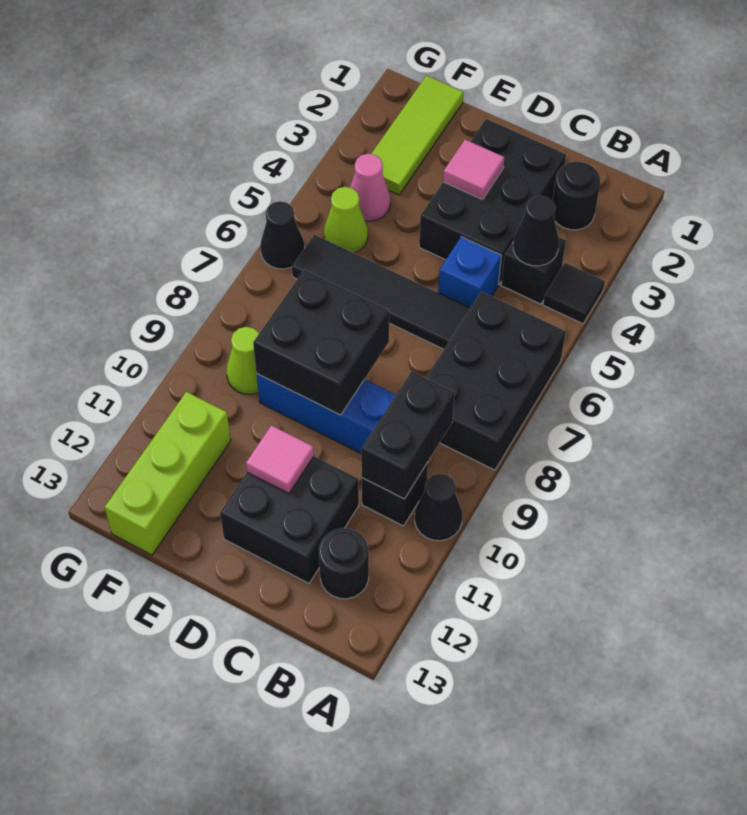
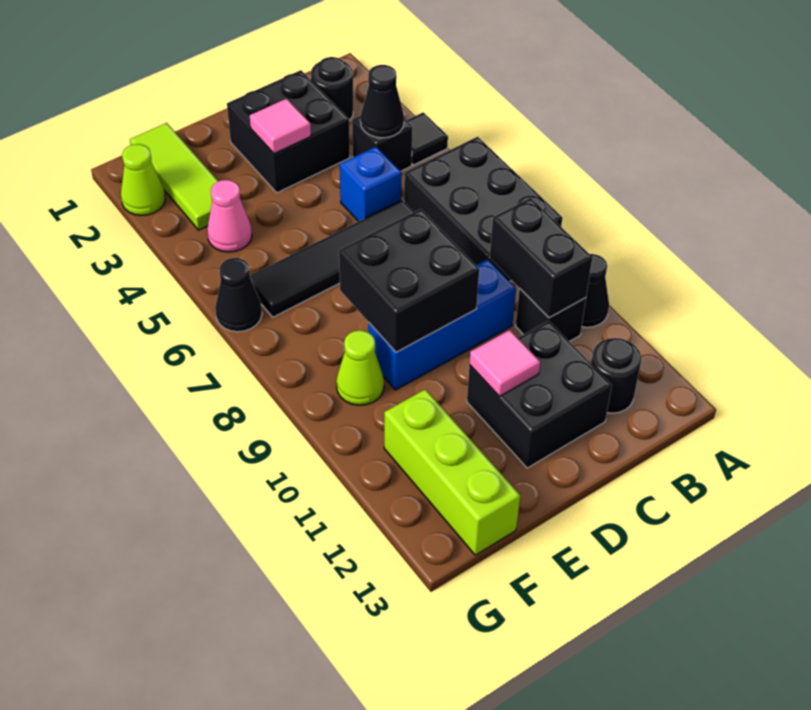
black brick C2:D4 level 1 -> black brick C2:D3 level 1
lime cone F5 level 1 -> lime cone G2 level 1

